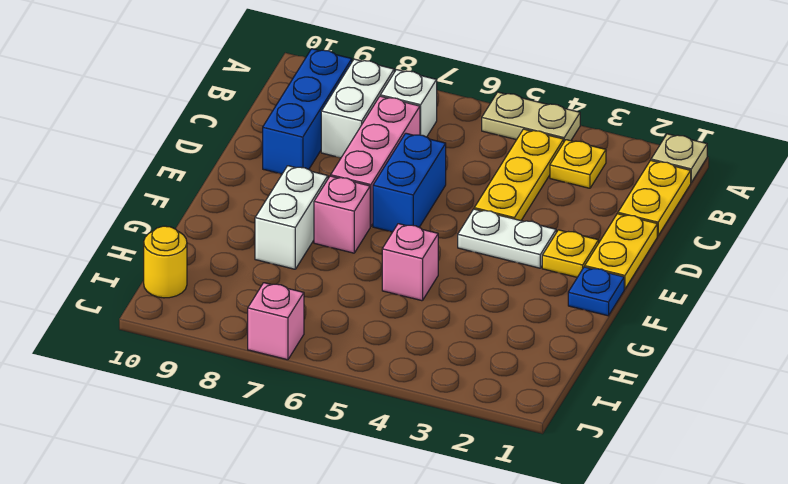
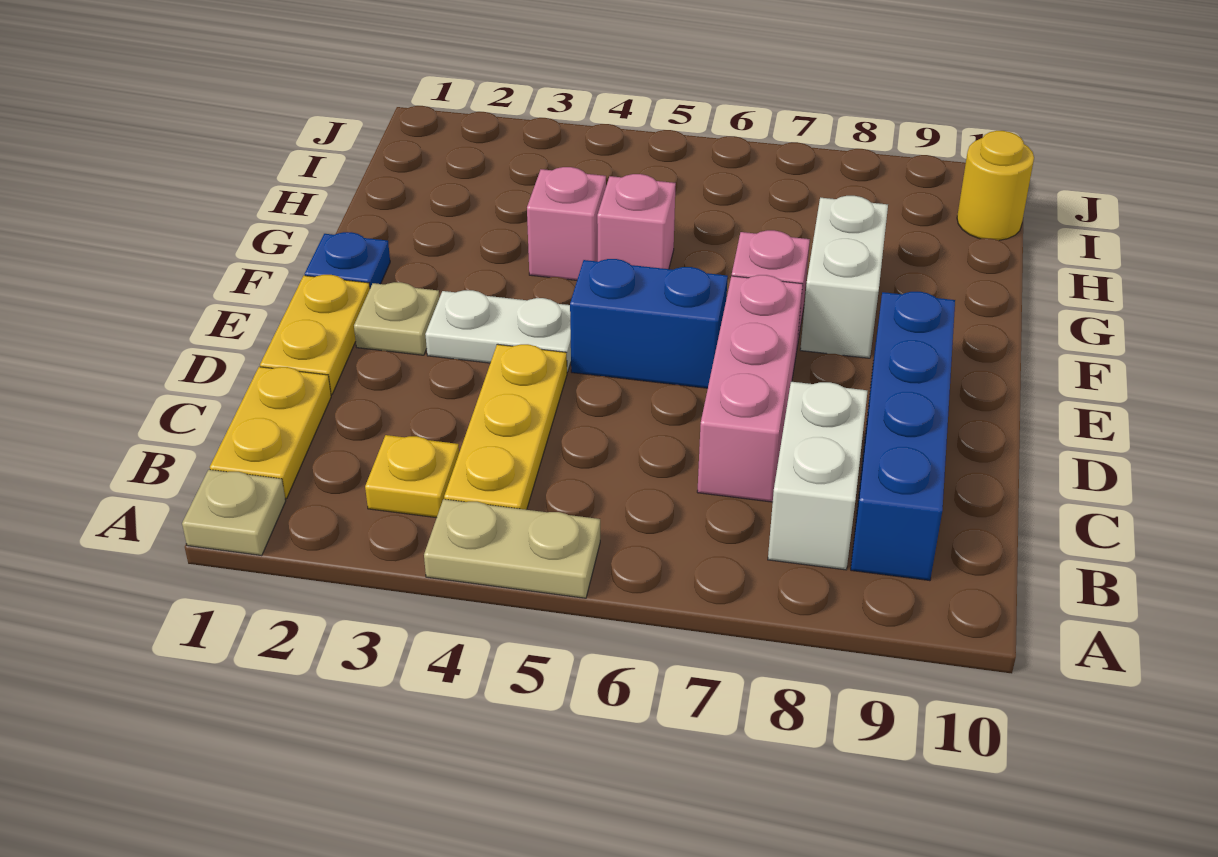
white brick B7 level 1 -> none
blue brick B9:D9 level 1 -> blue brick B9:E9 level 1
blue brick D6:E6 level 1 -> blue brick E5:E6 level 1
yellow plate E2 level 1 -> tan plate E2 level 1
pink brick J7 level 1 -> pink brick G4 level 1

